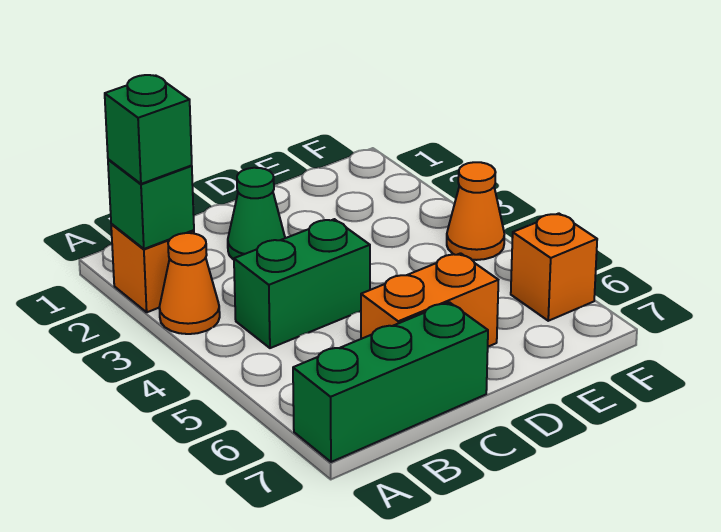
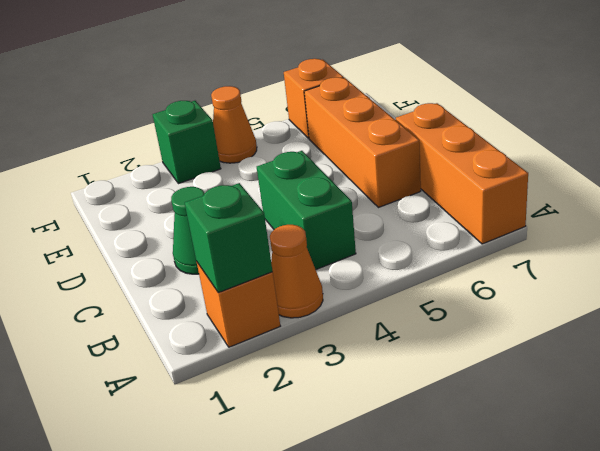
green brick A2 level 3 -> green brick F3 level 1
green brick A7:C7 level 1 -> orange brick A7:C7 level 1
orange brick C6:D6 level 1 -> orange brick C6:E6 level 1

